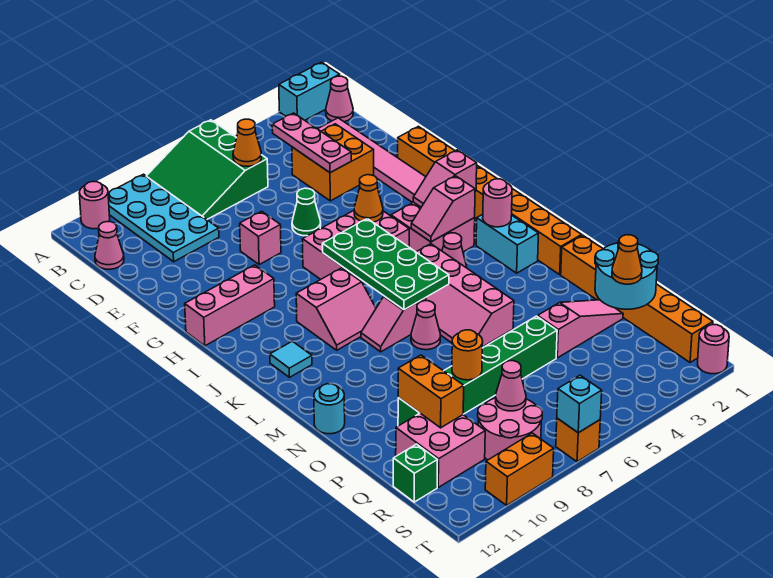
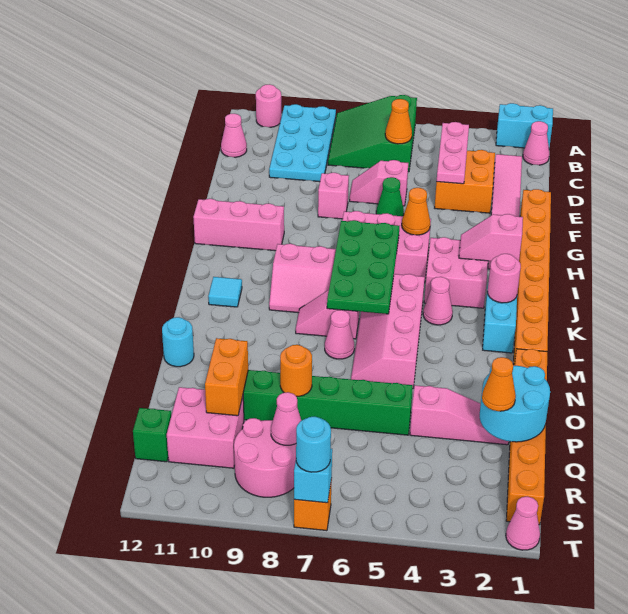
pink slope J3:J4 level 2 top 3 -> pink slope E6:E7 level 1 top 6
pink round brick T1 level 1 -> pink cone T1 level 1
none -> cyan round brick T7 level 3
orange brick T9:T10 level 1 -> none

